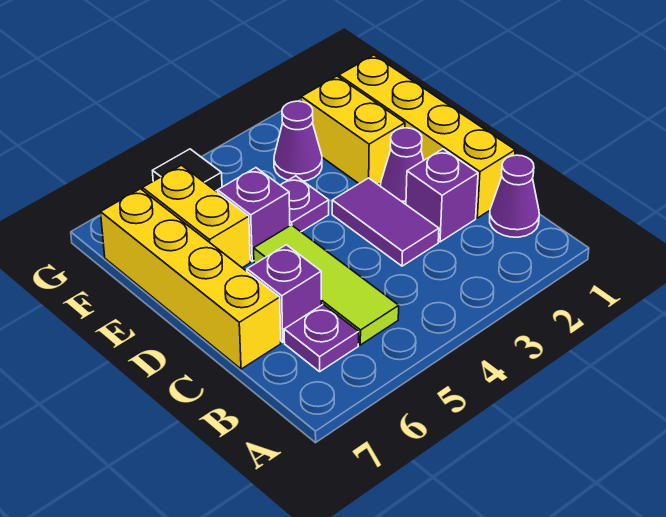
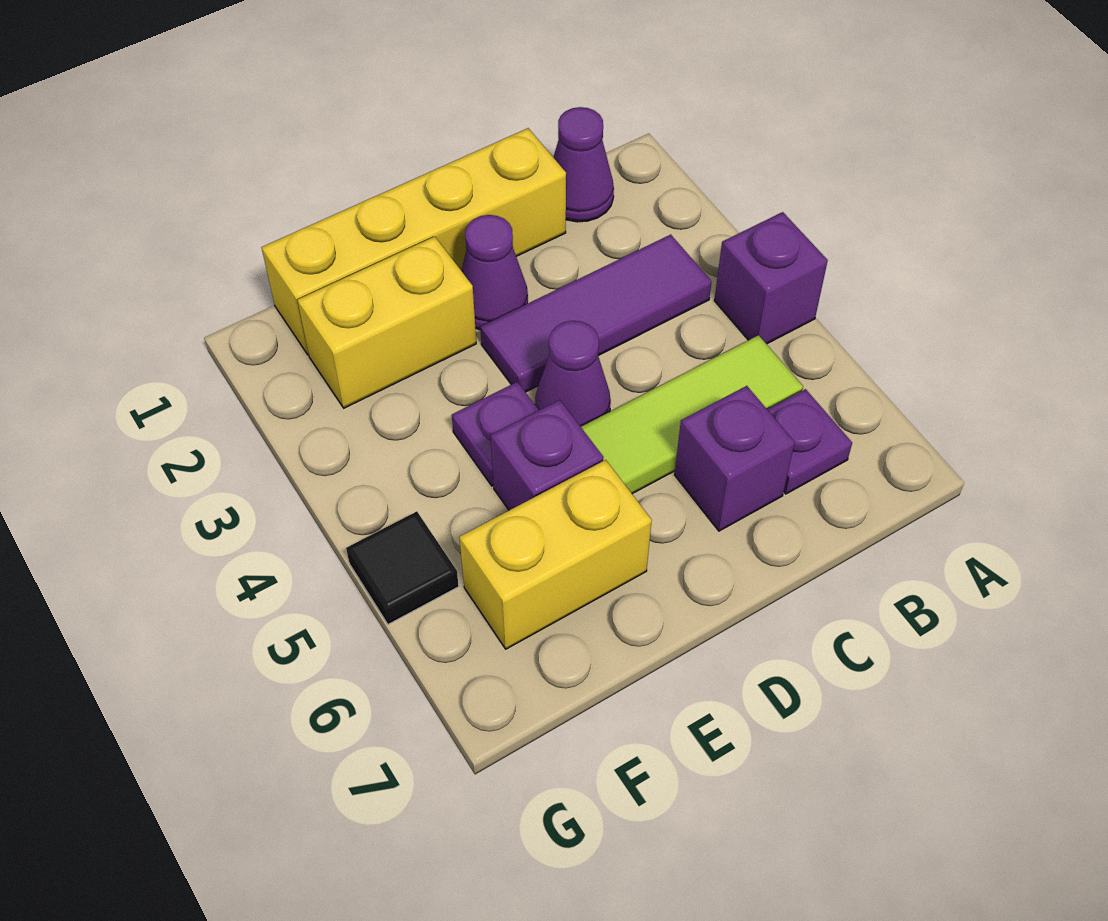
purple brick C2 level 1 -> purple brick A4 level 1
purple tile C3:D3 level 1 -> purple tile B3:D3 level 1
yellow brick C7:F7 level 1 -> none
purple cone F3 level 1 -> purple cone D4 level 1

